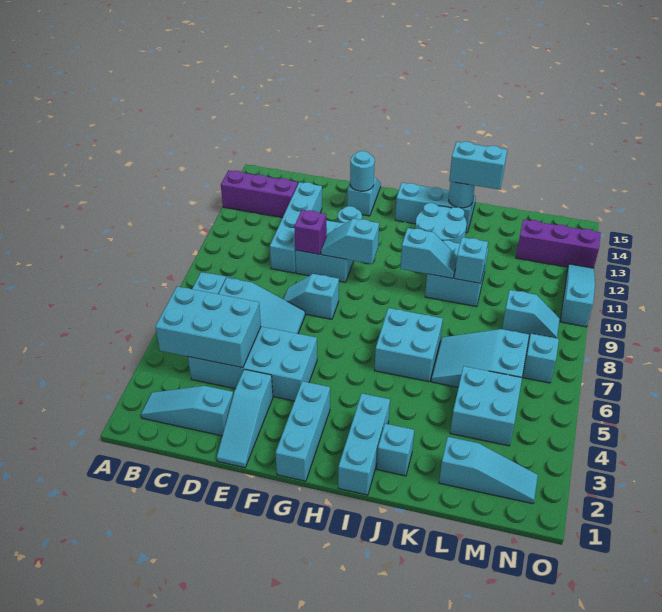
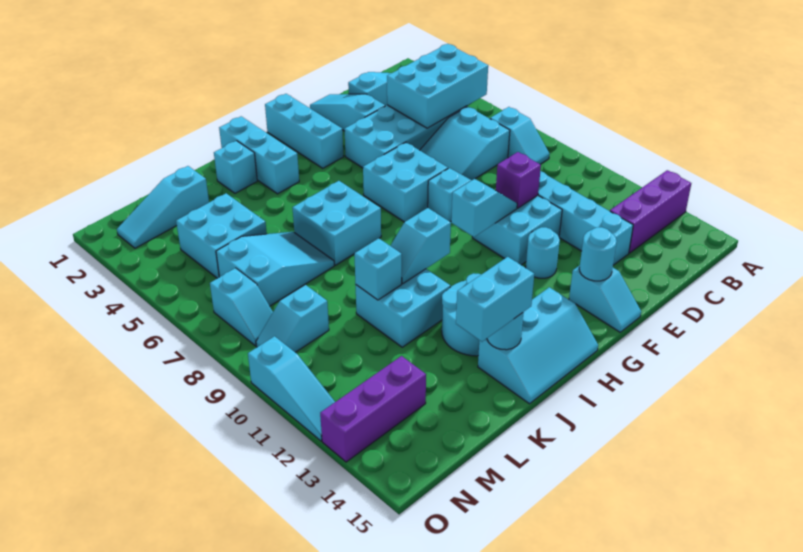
none -> cyan brick F6:G7 level 1

